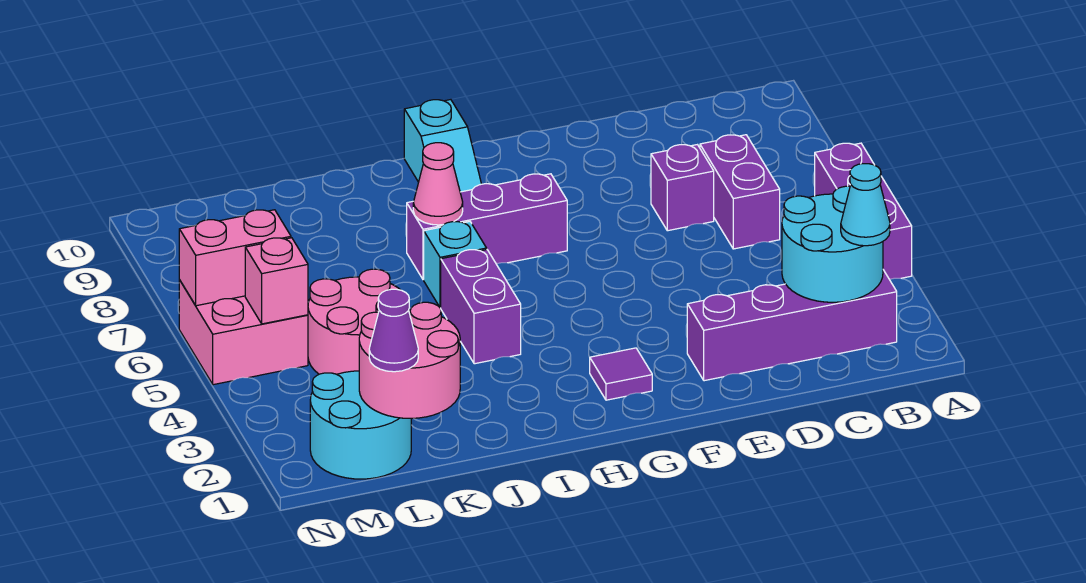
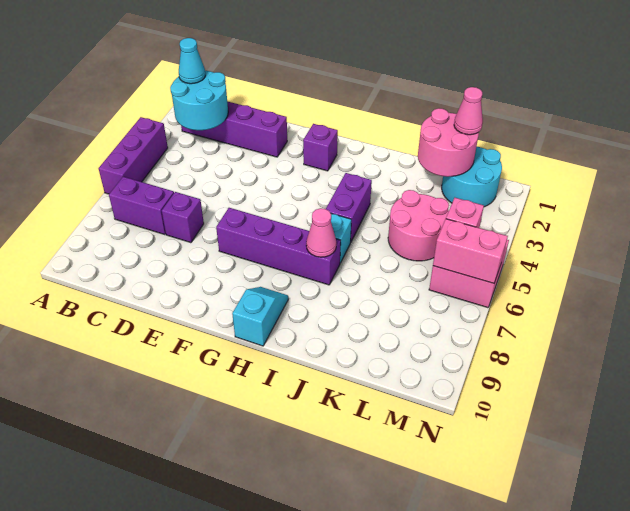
purple brick C6:C7 level 1 -> purple brick B7:C7 level 1
purple tile G2 level 1 -> purple brick G2 level 1
purple brick G7:I7 level 1 -> purple brick F7:I7 level 1
purple cone L1 level 3 -> pink cone L1 level 3

